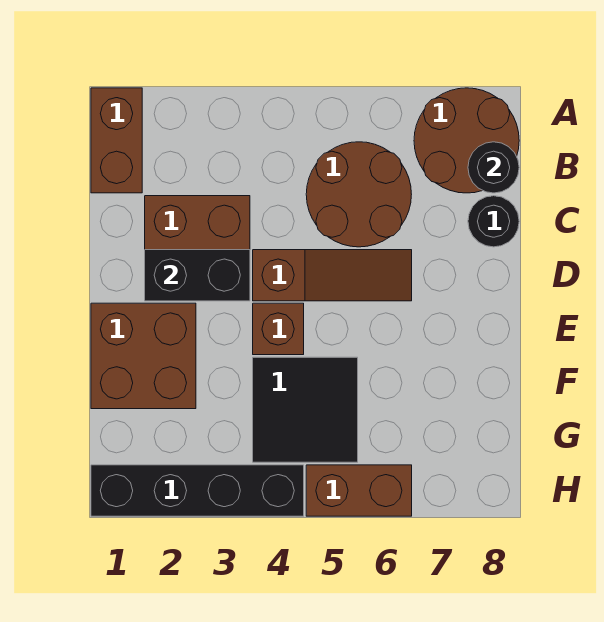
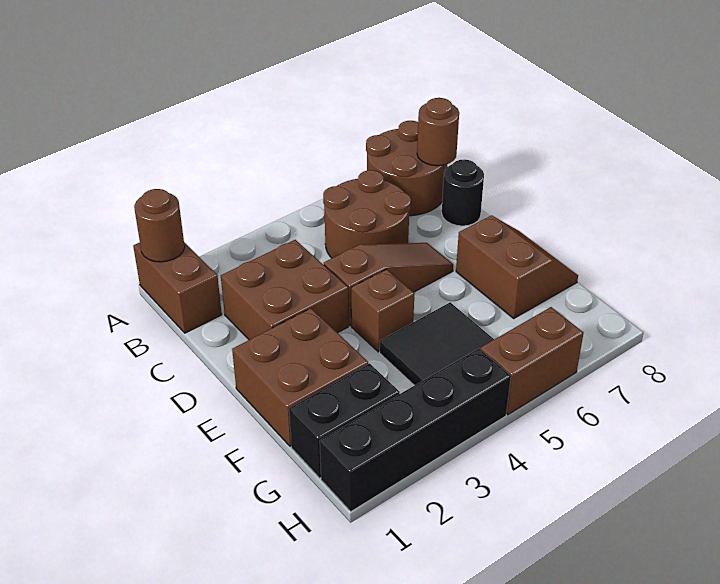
none -> brown round brick A1 level 2
black round brick B8 level 2 -> brown round brick B8 level 2
black brick D2:D3 level 2 -> black brick G1:G2 level 1
none -> brown slope E7:F8 level 1 top 7

